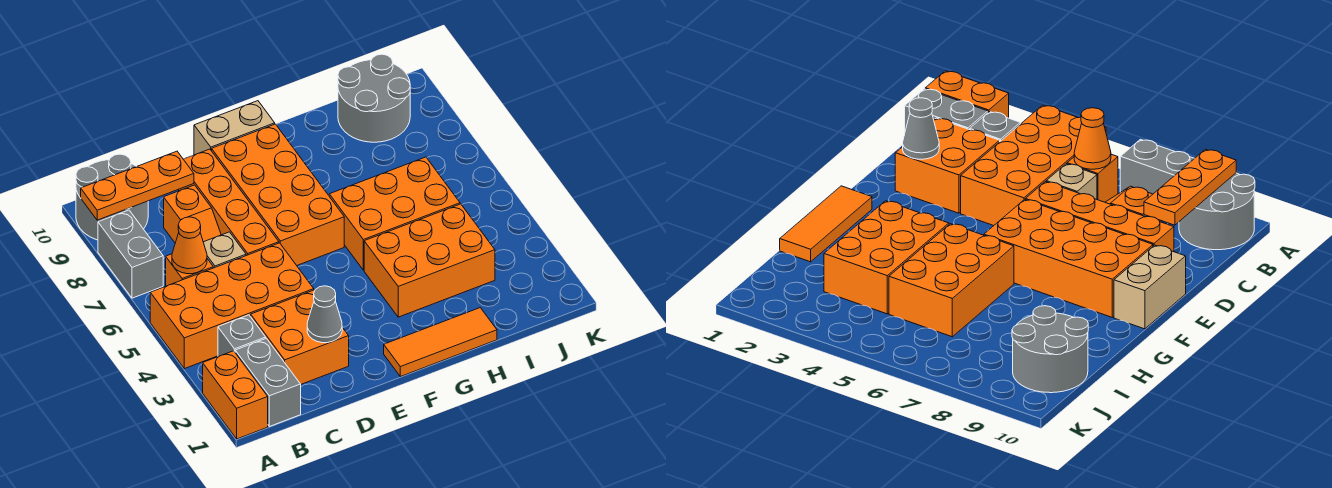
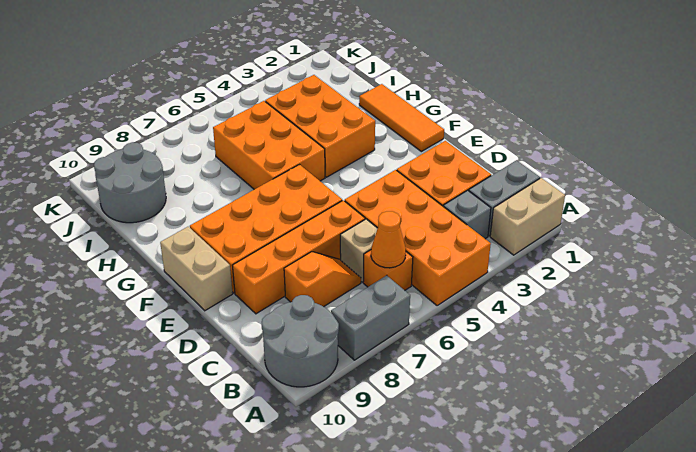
orange brick A1:A2 level 1 -> tan brick A1:A2 level 1
orange plate A9:C9 level 2 -> none
grey cone D2 level 2 -> none

